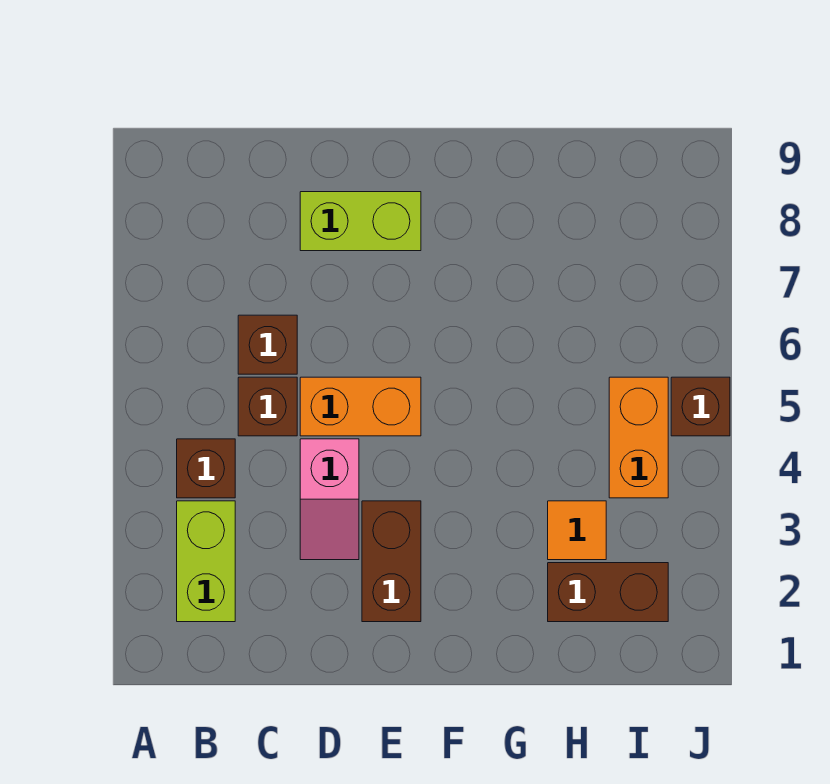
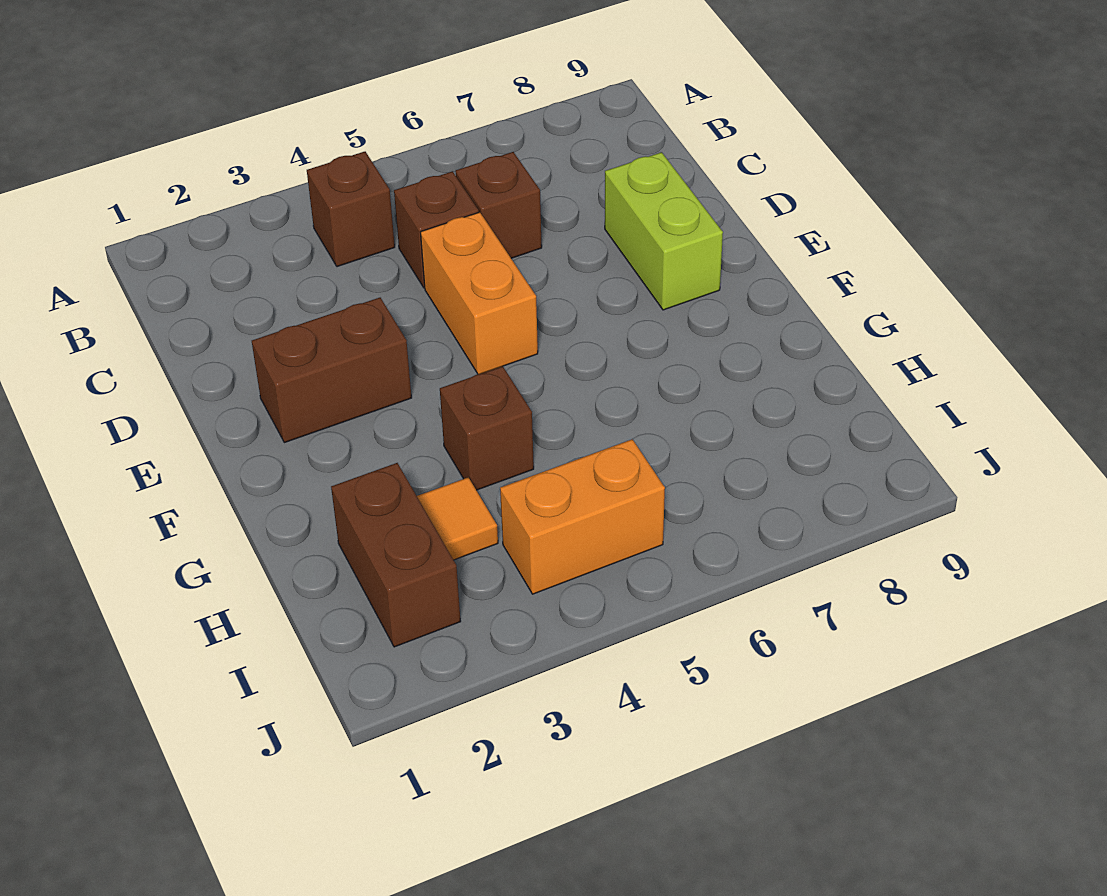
lime brick B2:B3 level 1 -> none
pink slope D3:D4 level 1 top 4 -> none
brown brick J5 level 1 -> brown brick G4 level 1

